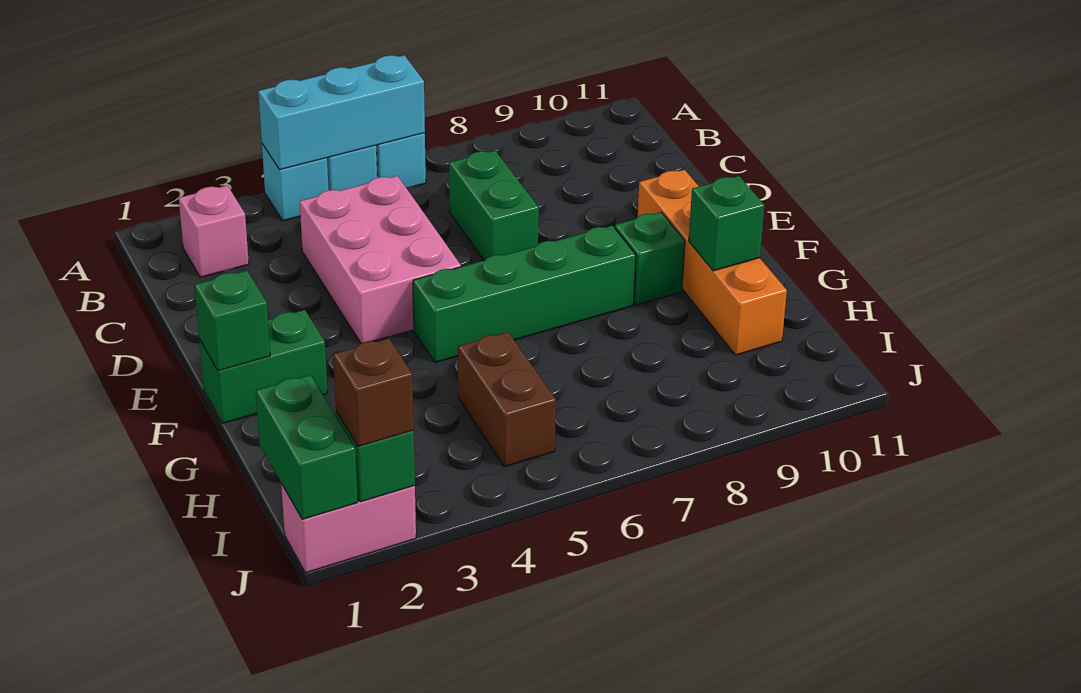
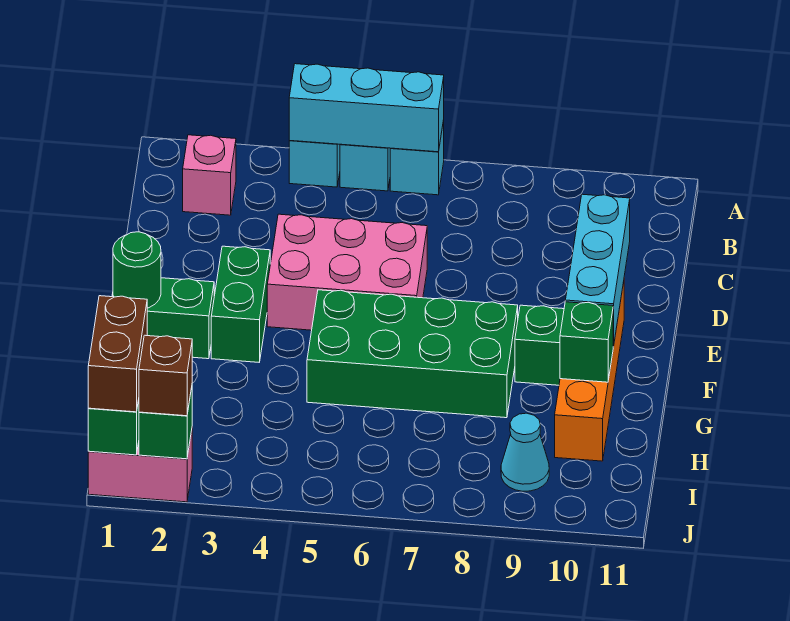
pink brick C4:E5 level 1 -> pink brick D4:E6 level 1
green brick C7:D7 level 1 -> green brick E3:F3 level 1
none -> cyan brick D10:F10 level 2
green brick F1 level 2 -> green round brick F1 level 2
green brick F5:F8 level 1 -> green brick F5:G8 level 1
brown brick H5:I5 level 1 -> brown brick I1:J1 level 3
none -> cyan cone I9 level 1

